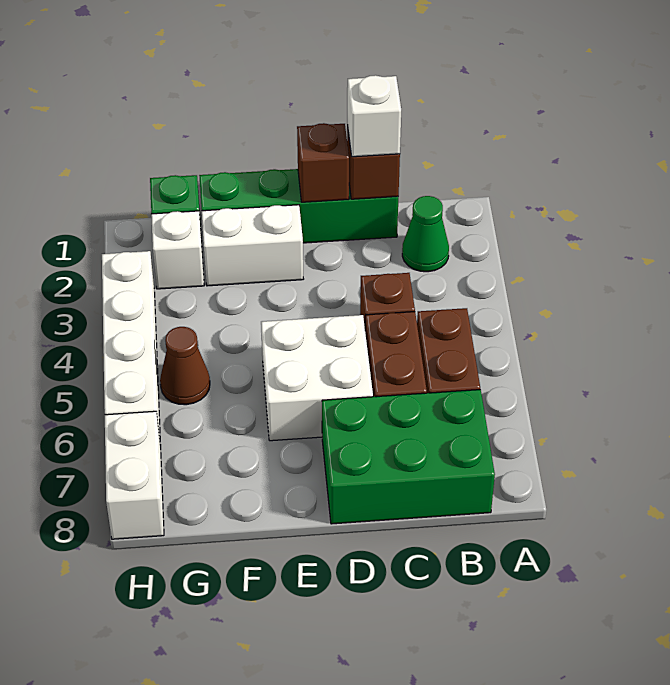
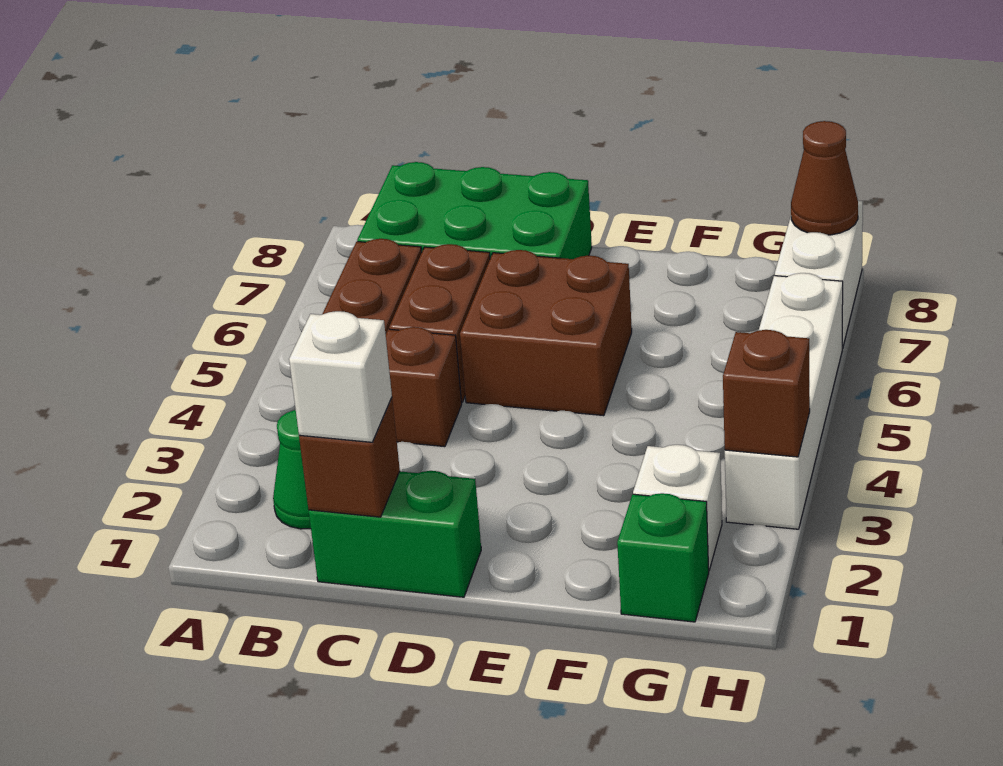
green brick C1:F1 level 1 -> green brick C1:D1 level 1
brown brick D1 level 2 -> brown brick H3 level 2
white brick D5:E6 level 1 -> brown brick D5:E6 level 1
white brick E2:F2 level 1 -> none
brown cone G5 level 1 -> brown cone H8 level 2

